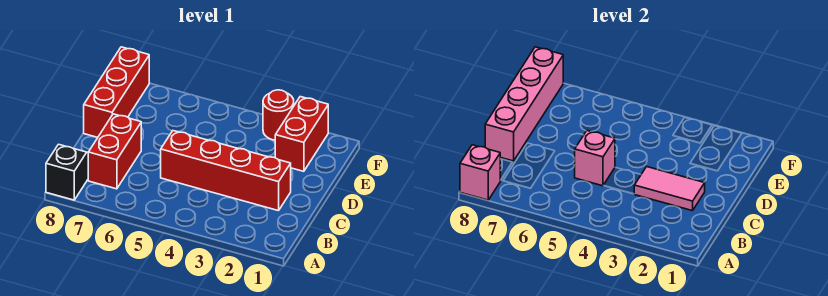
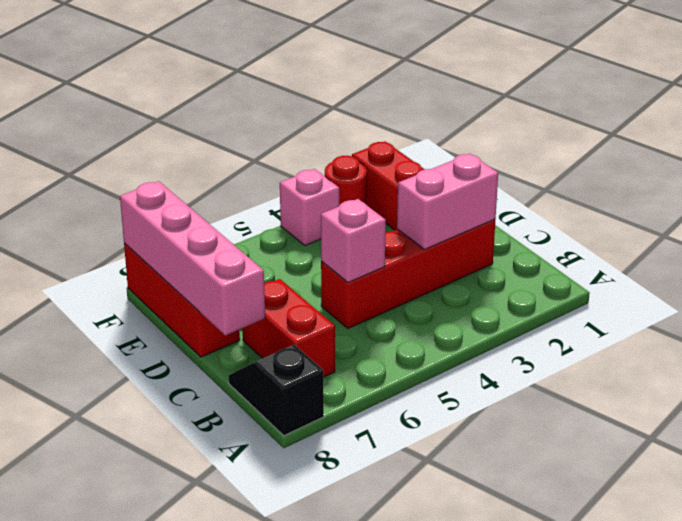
pink brick A8 level 2 -> pink brick F4 level 1
pink tile C2:C3 level 2 -> pink brick C2:C3 level 2

